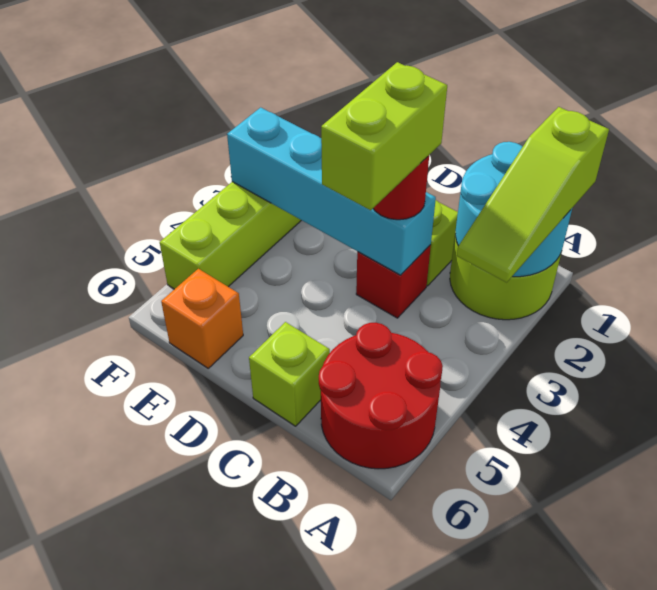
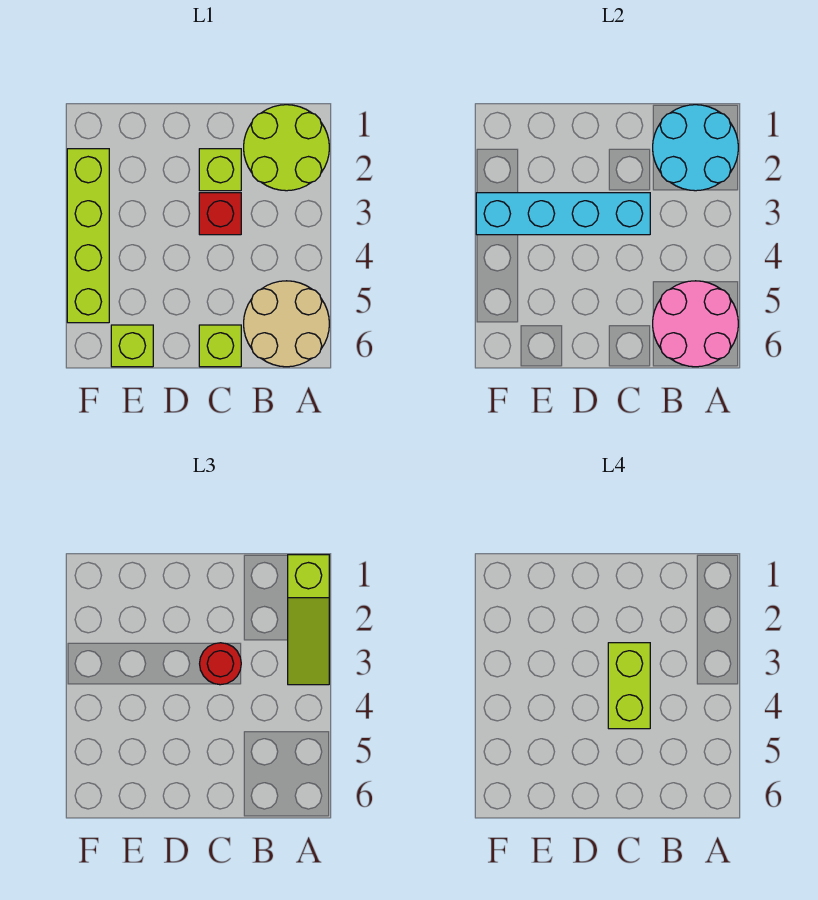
red round brick A5:B6 level 1 -> tan round brick A5:B6 level 1
none -> pink round brick A5:B6 level 2
orange brick E6 level 1 -> lime brick E6 level 1

